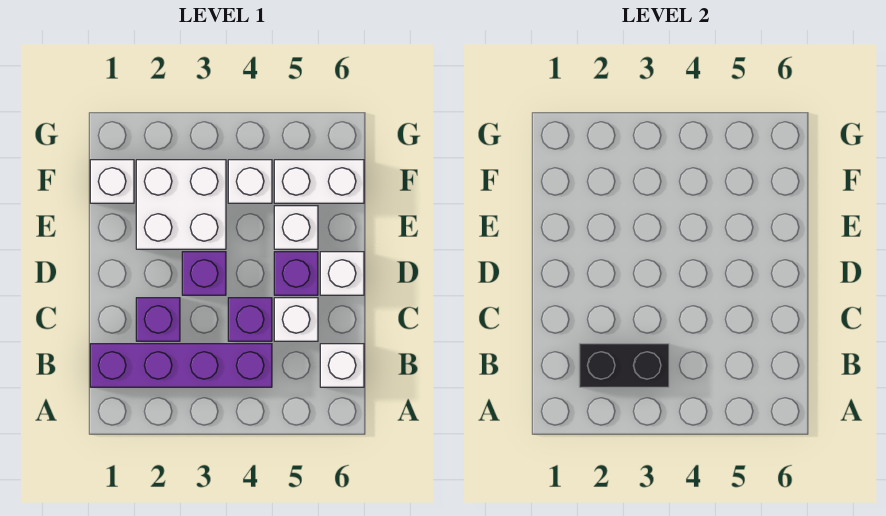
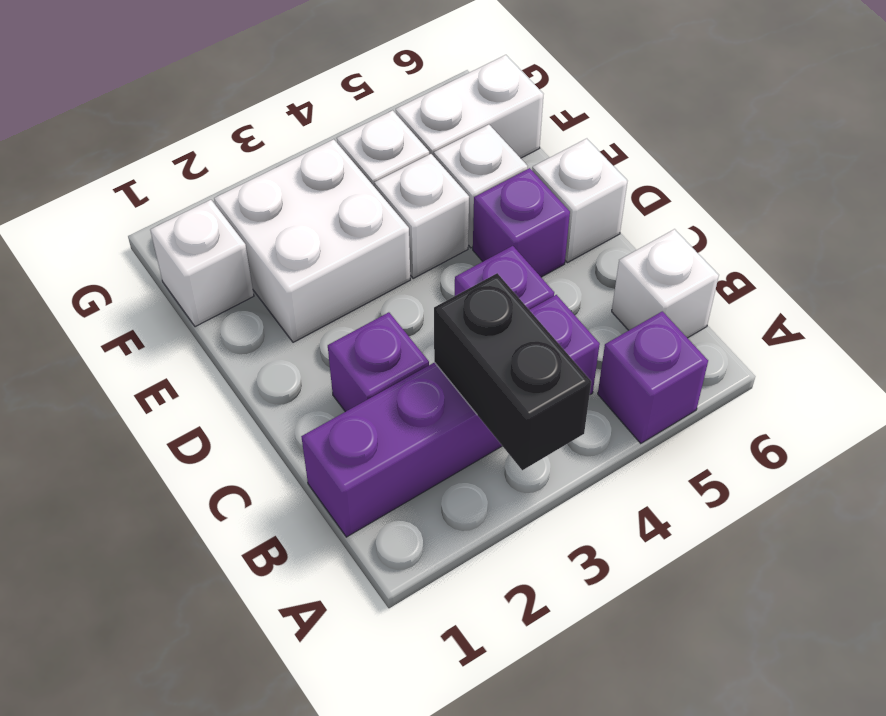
black brick B2:B3 level 2 -> black brick A3:B3 level 2
white brick C5 level 1 -> white brick E4 level 1
purple brick D3 level 1 -> purple brick A5 level 1

